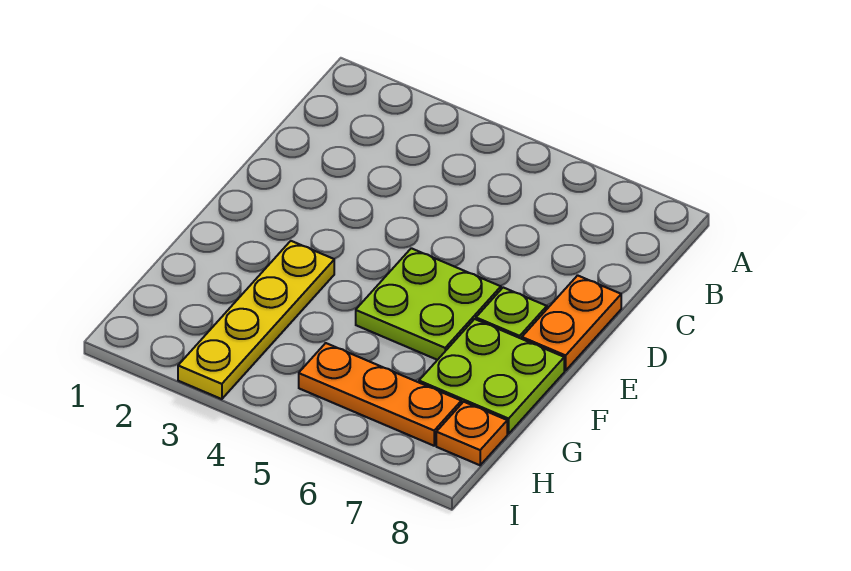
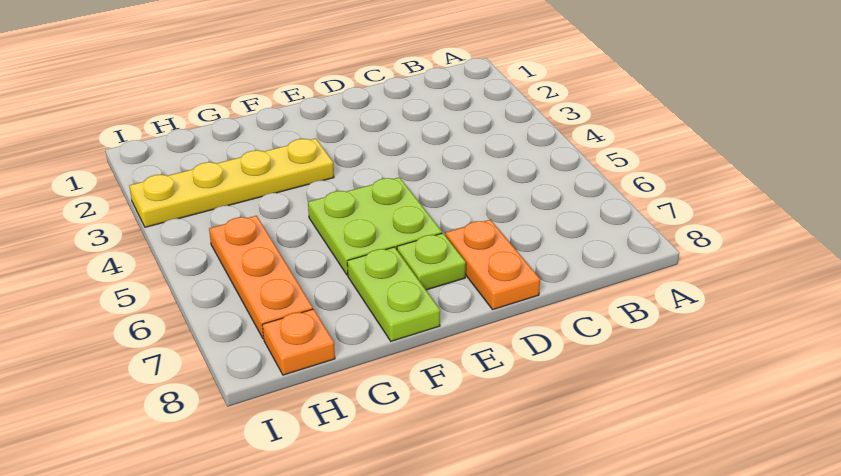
orange plate D8:E8 level 1 -> orange plate D7:D8 level 1
lime plate F7:G8 level 1 -> lime plate F7:F8 level 1

